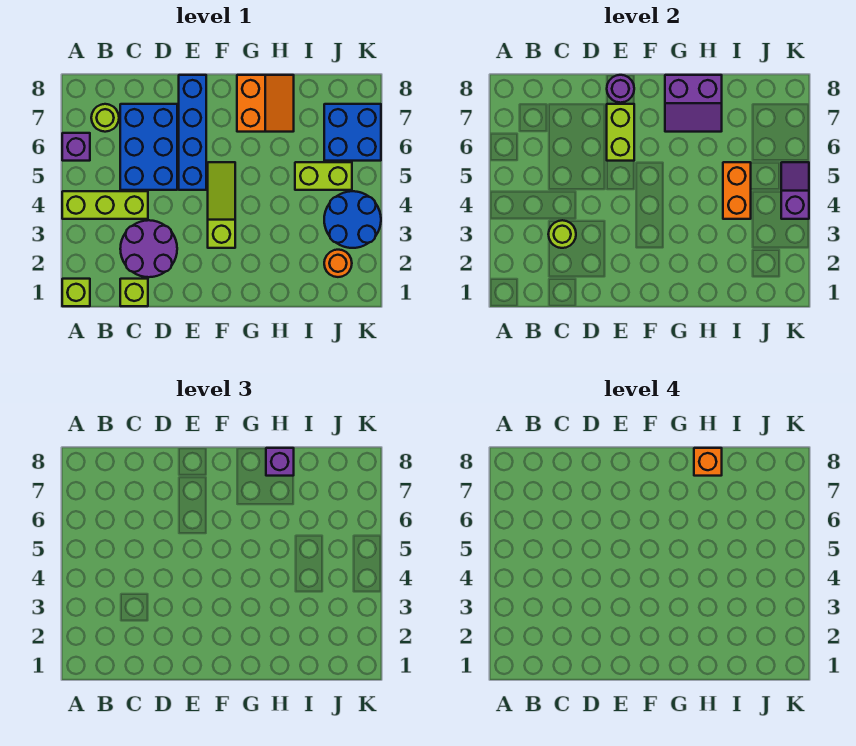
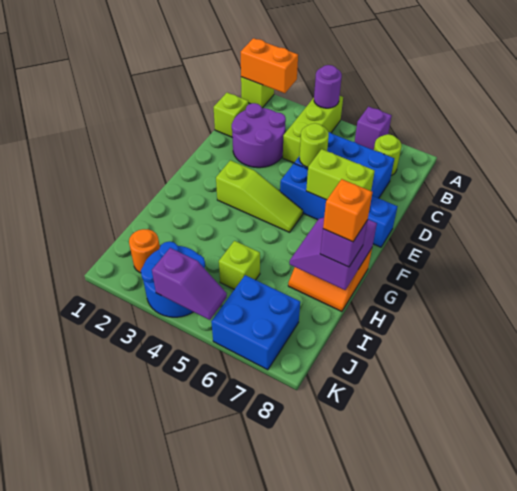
lime round brick C3 level 2 -> lime round brick D5 level 2
purple round brick E8 level 2 -> purple round brick A4 level 2
orange brick I4:I5 level 2 -> orange brick A1:A2 level 2
lime brick I5:J5 level 1 -> lime brick I5 level 1

